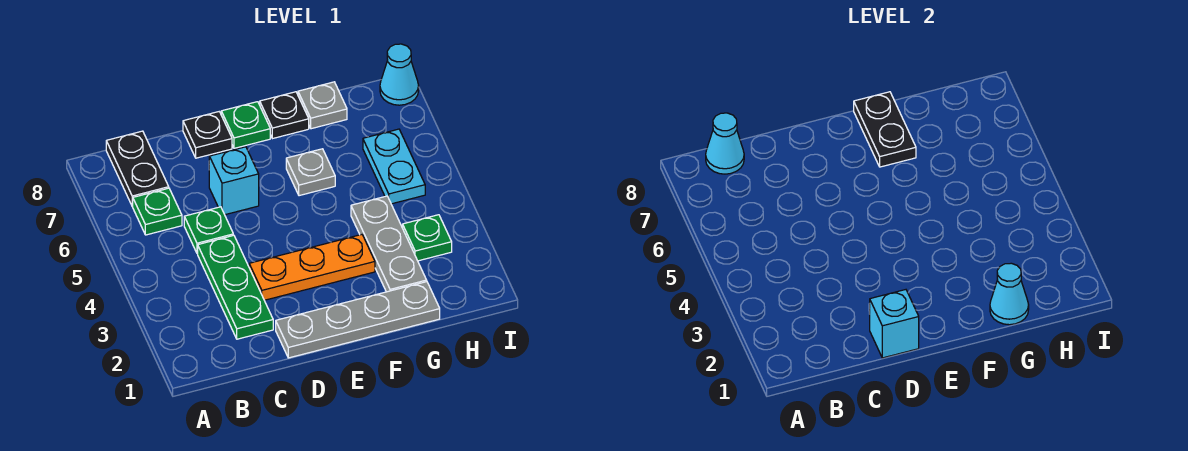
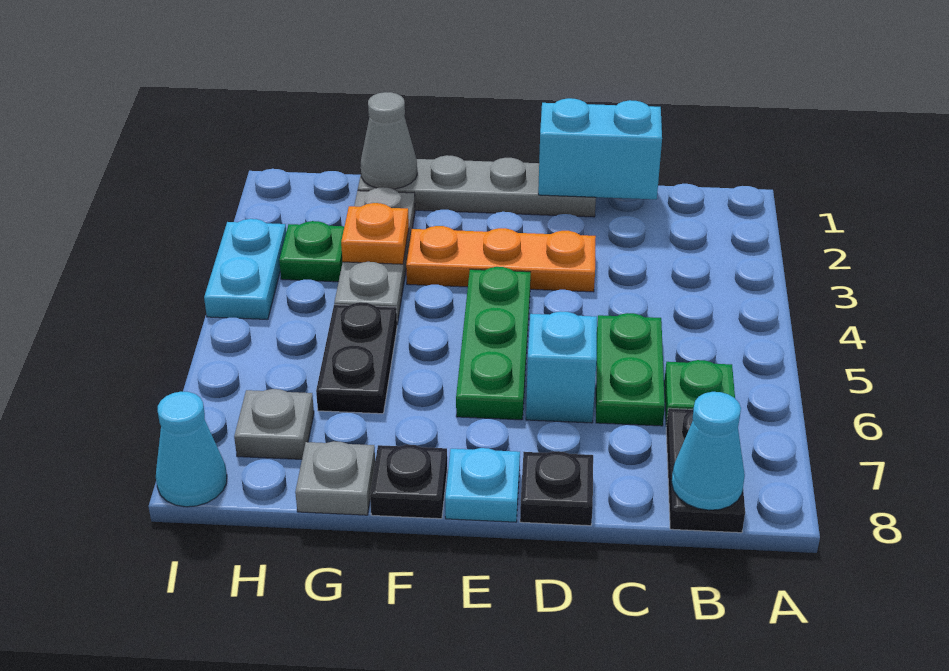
green plate C2:C4 level 1 -> green plate E4:E6 level 1
green plate C5 level 1 -> green plate C5:C6 level 1
cyan brick D1 level 2 -> cyan brick C1:D1 level 2
green plate E8 level 1 -> cyan plate E8 level 1
grey plate F6 level 1 -> grey plate H7 level 1
black plate F7:F8 level 2 -> black plate G5:G6 level 1
cyan cone G1 level 2 -> grey cone G1 level 2
none -> orange plate G3 level 2
cyan plate H5:H6 level 1 -> cyan plate I3:I4 level 1

